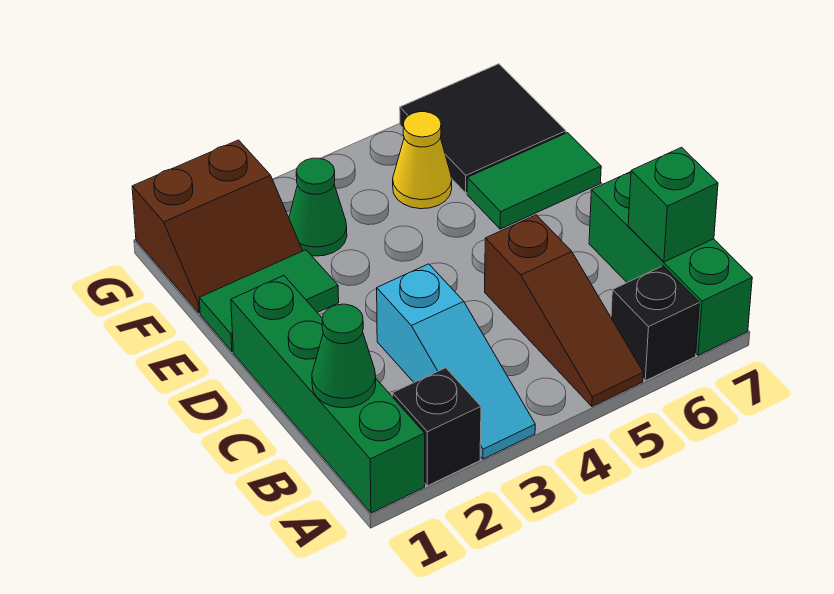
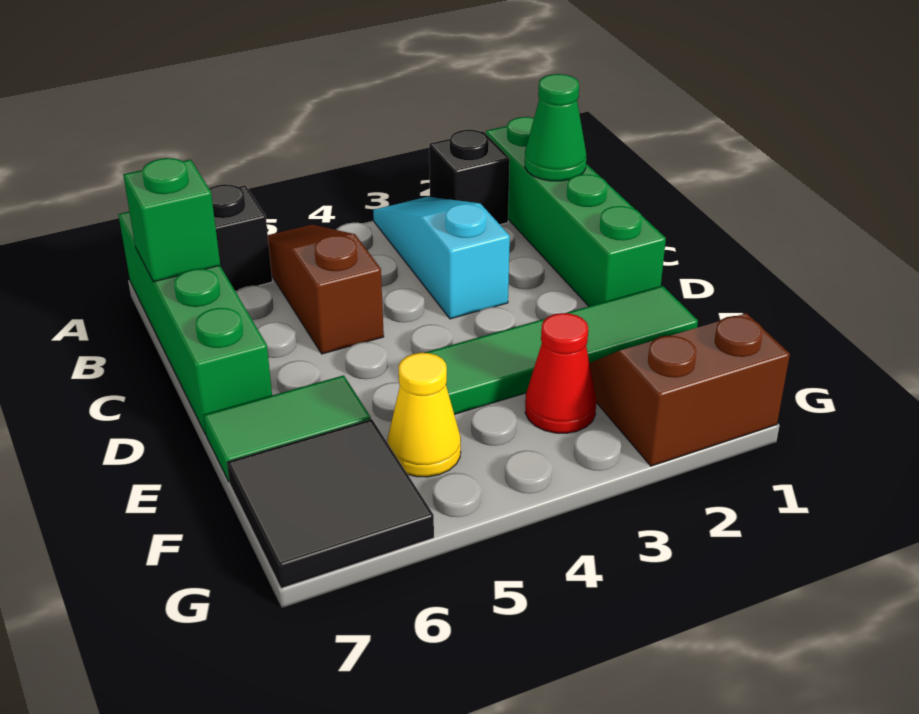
green brick A7:C7 level 1 -> green brick A7:D7 level 1
green tile E1:E2 level 1 -> green tile E1:E4 level 1
green cone F3 level 1 -> red cone F3 level 1

